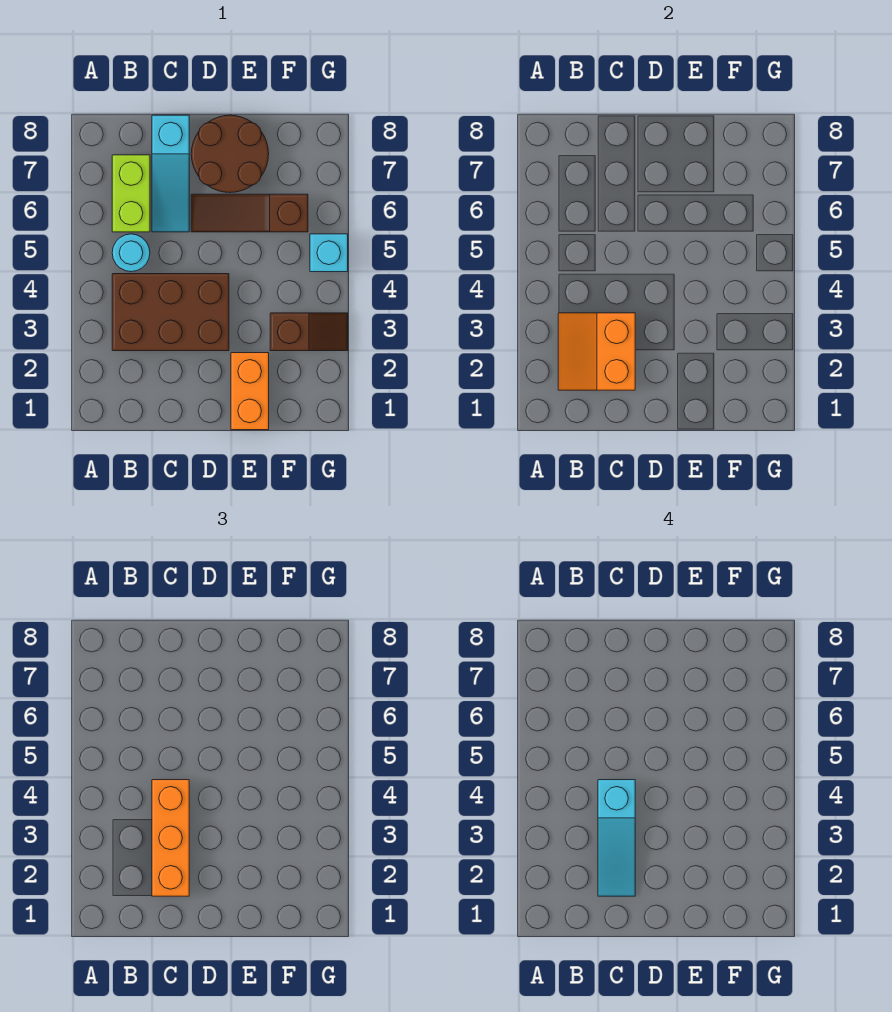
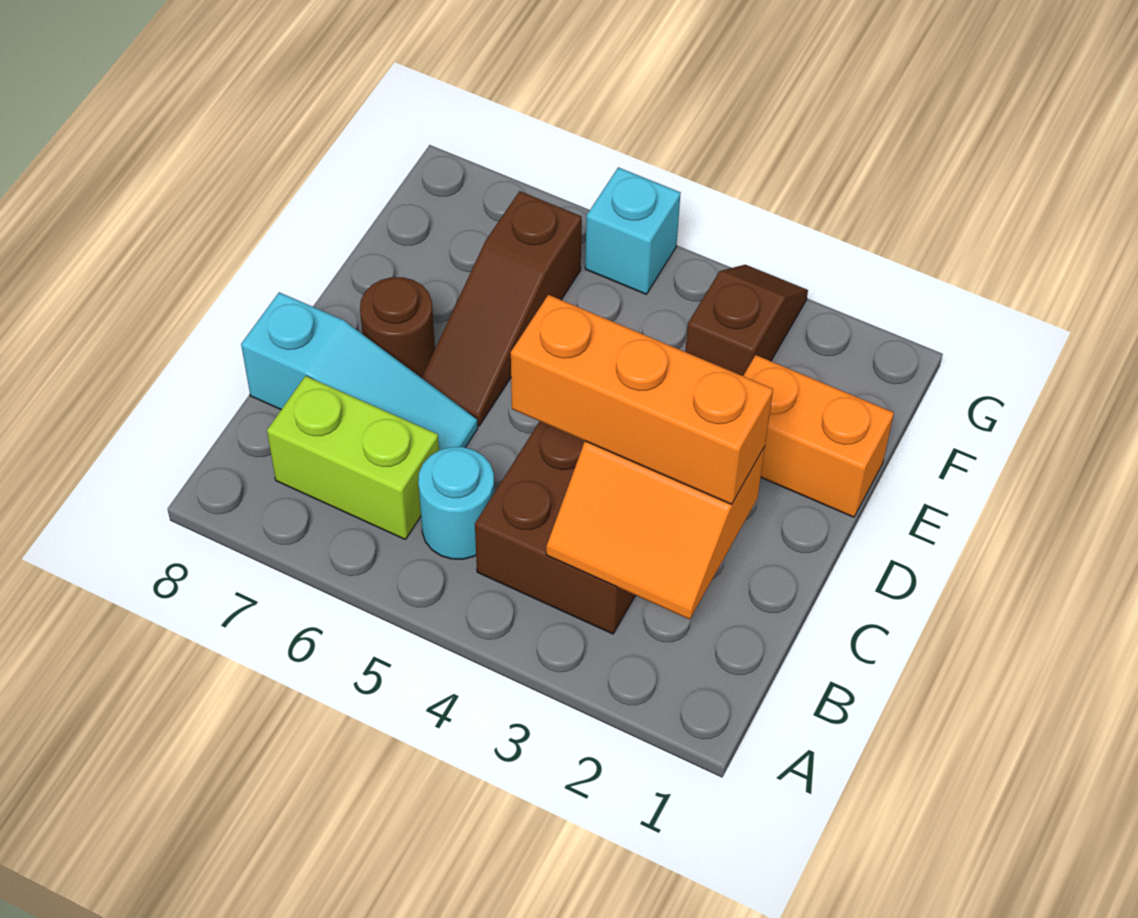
cyan slope C2:C4 level 4 top 4 -> none
brown round brick D7:E8 level 1 -> brown round brick D7 level 1

